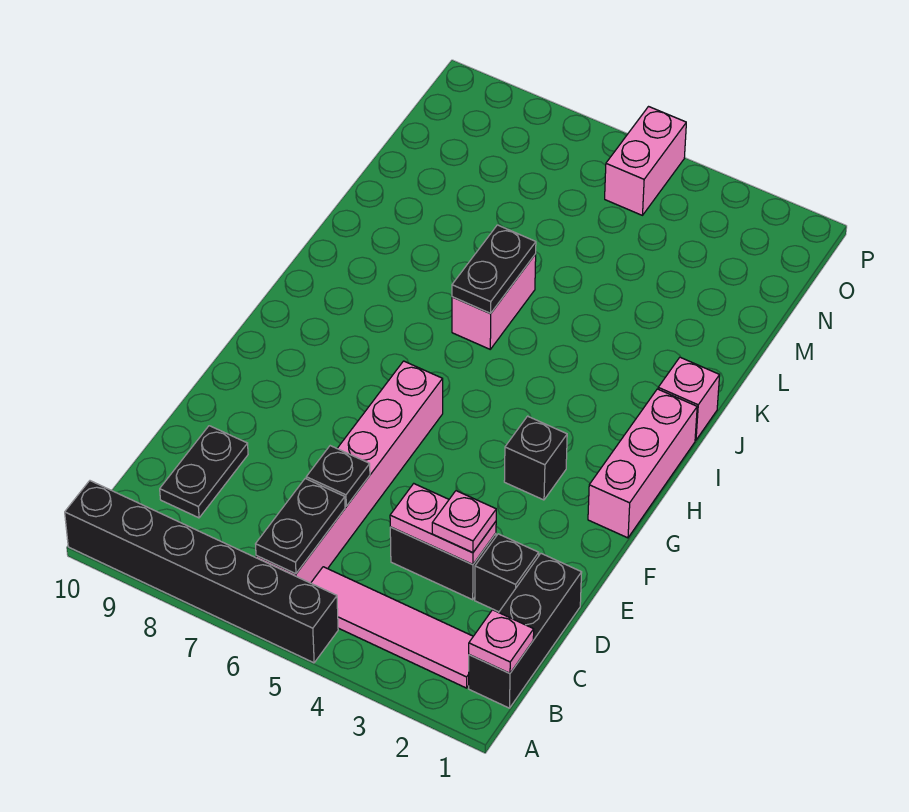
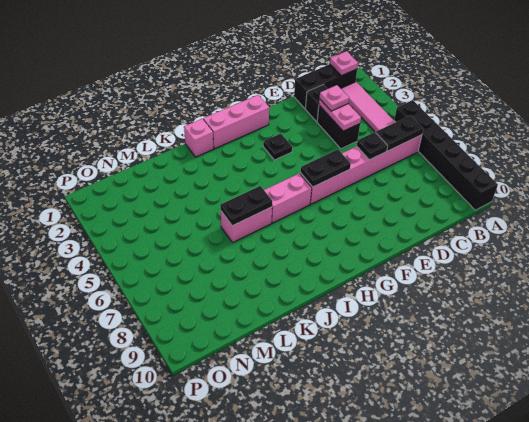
black plate C9:D9 level 1 -> black plate F6:G6 level 2
black brick G3 level 1 -> black plate G3 level 1
pink brick O5:P5 level 1 -> pink brick H6:I6 level 1

